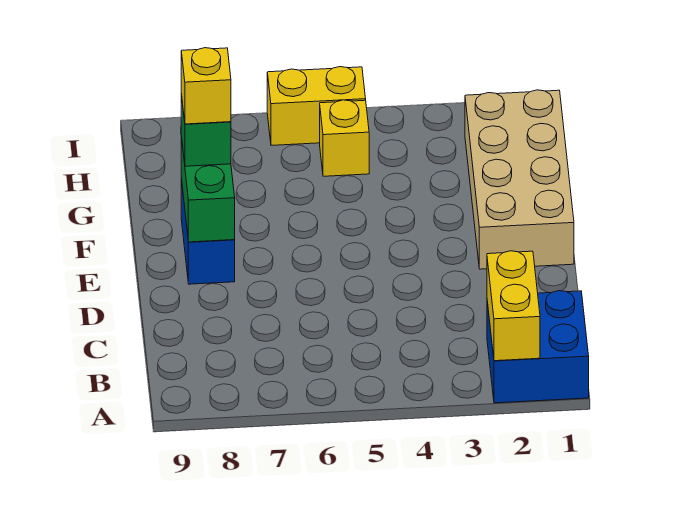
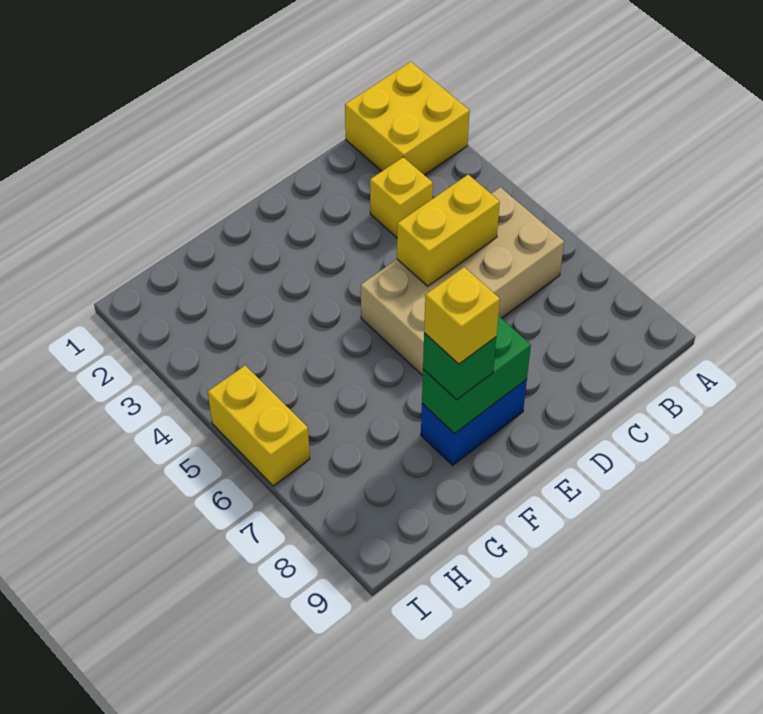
blue brick A1:B2 level 1 -> yellow brick A1:B2 level 1
yellow brick A2:B2 level 2 -> yellow brick C5:D5 level 2
tan brick E1:H2 level 1 -> tan brick B5:E6 level 1
yellow brick H5 level 1 -> yellow brick C3 level 1

